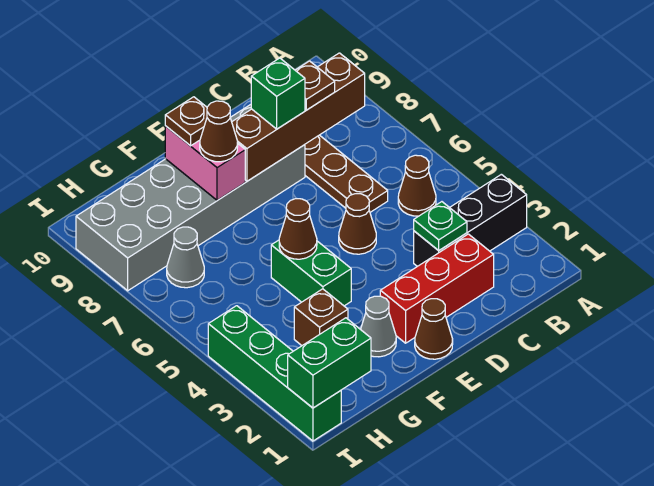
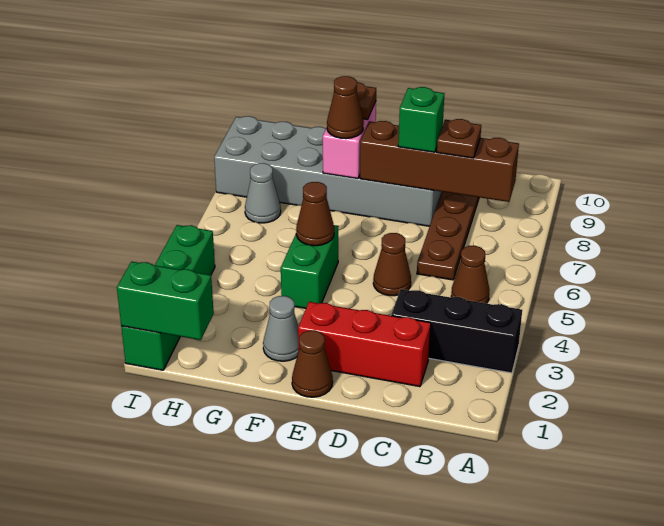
green plate C3 level 2 -> none
brown brick G3 level 1 -> none

